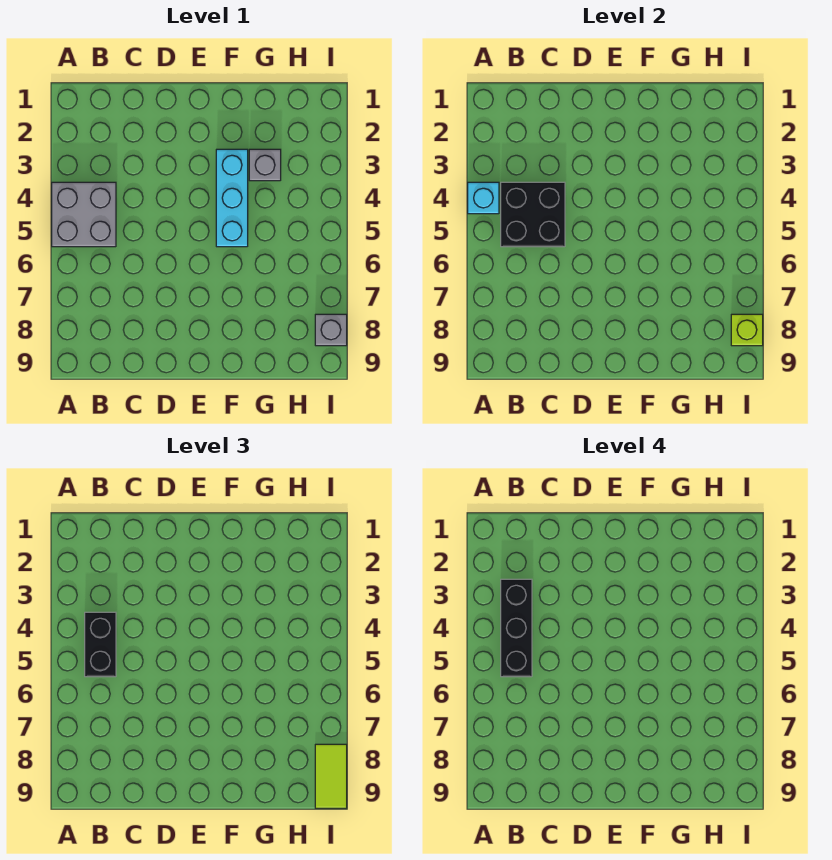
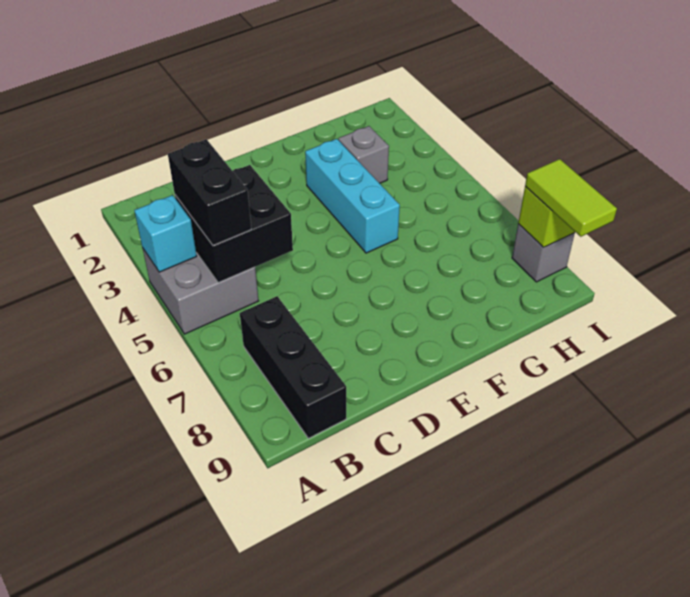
black brick B3:B5 level 4 -> black brick B7:B9 level 1

